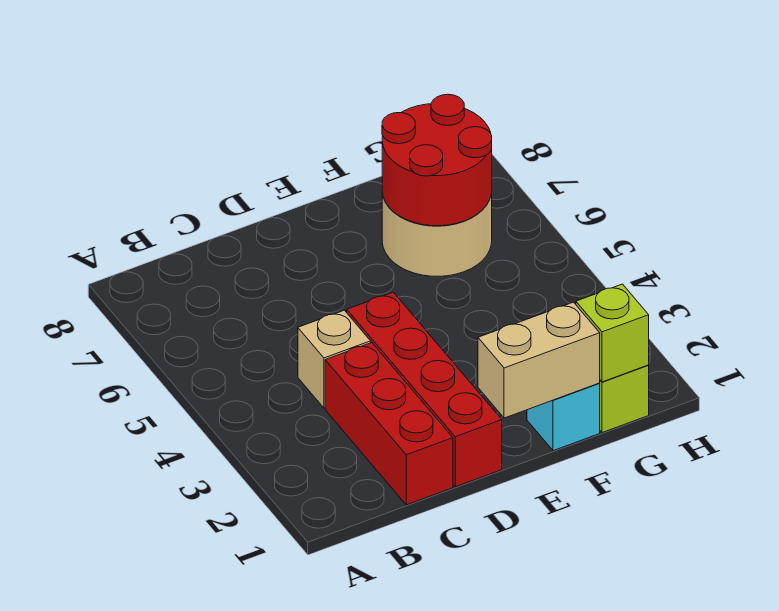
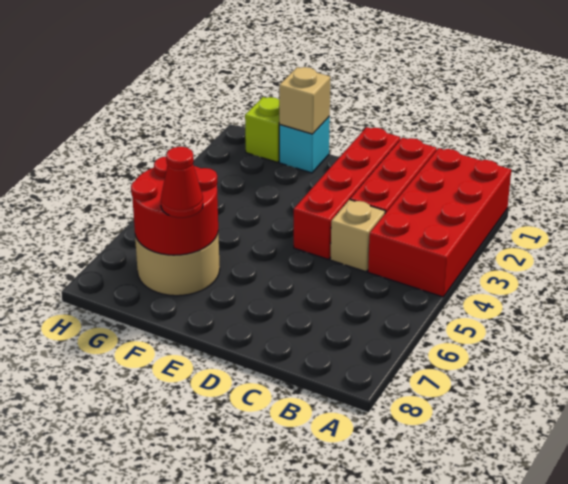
none -> red brick A1:B4 level 1
tan brick E1:F1 level 2 -> tan brick F1 level 2
none -> red cone F7 level 3
lime brick G1 level 2 -> none

